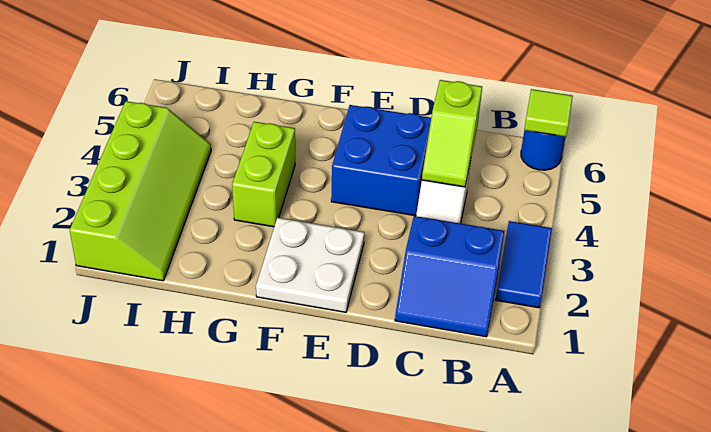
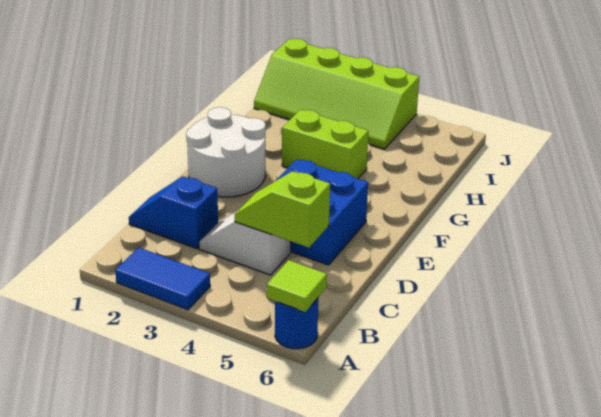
blue slope B1:C2 level 1 top 2 -> blue slope C1:C2 level 1 top 2
white plate E1:F2 level 1 -> white round brick E1:F2 level 1

